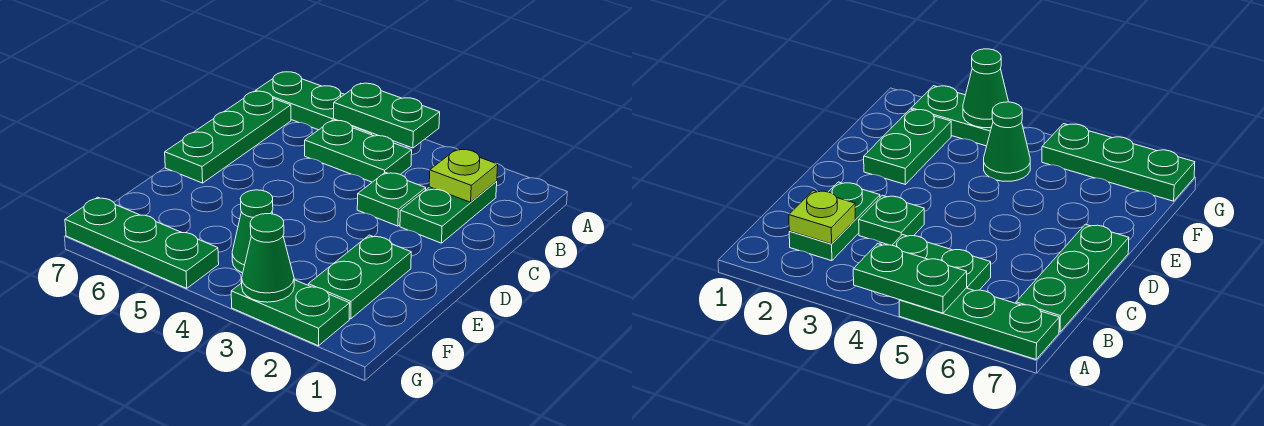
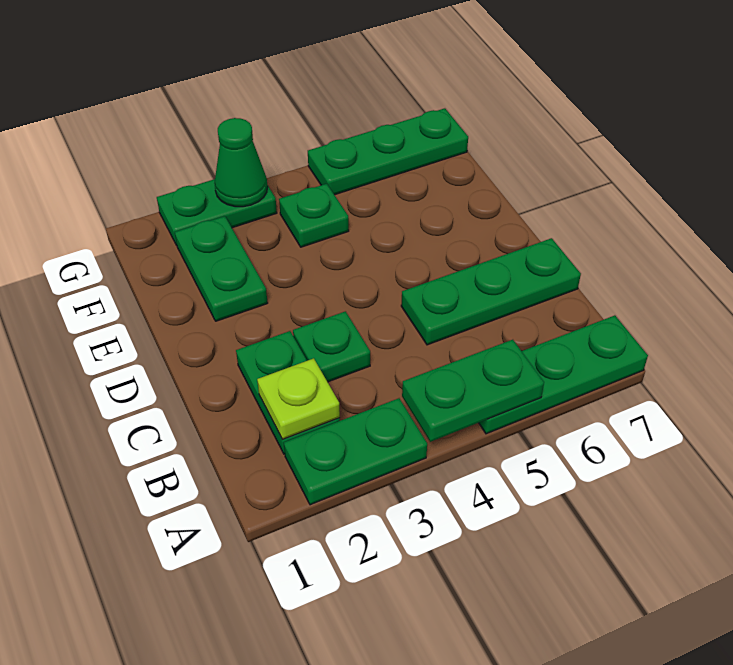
green plate B4:B5 level 1 -> green plate A2:A3 level 1
green plate B7:D7 level 1 -> green plate C5:C7 level 1
green cone F4 level 1 -> green plate F4 level 1

